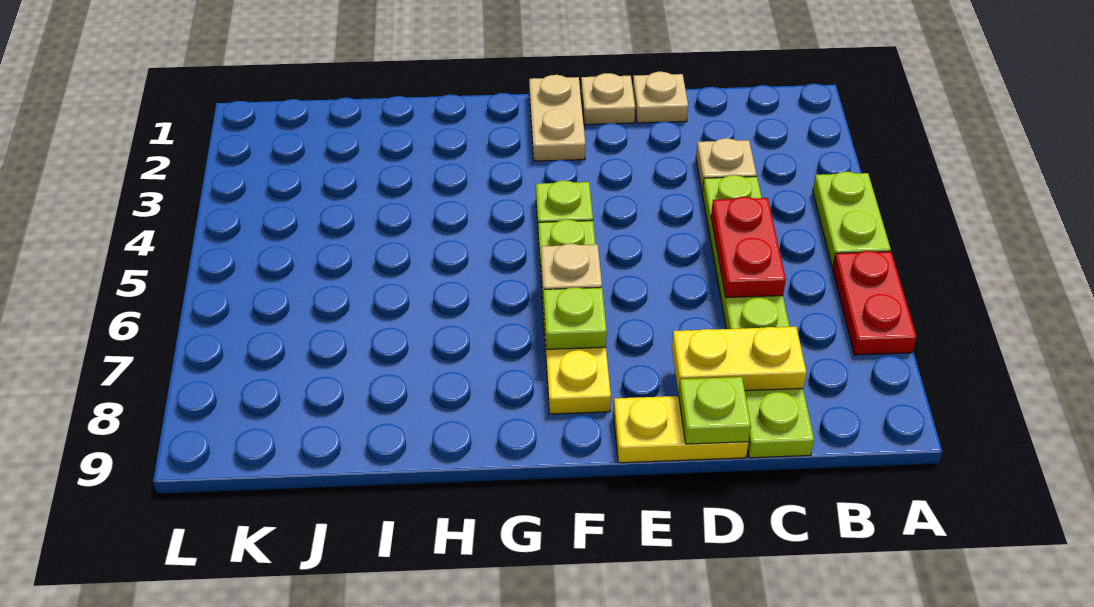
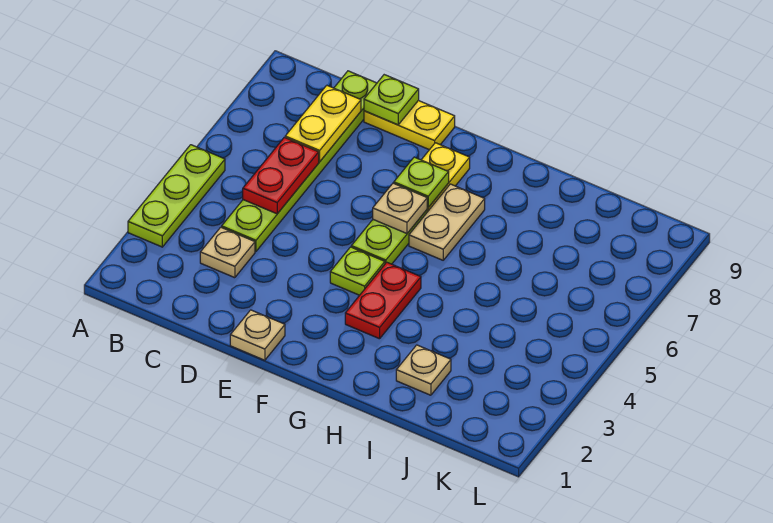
lime plate A4:A5 level 1 -> lime plate A3:A5 level 1
red plate A6:A7 level 1 -> red plate G3:G4 level 1
yellow plate C8:D8 level 2 -> yellow plate C7:C8 level 2
tan plate D1 level 1 -> tan plate I2 level 1
tan plate F1:F2 level 1 -> tan plate G6:G7 level 1

